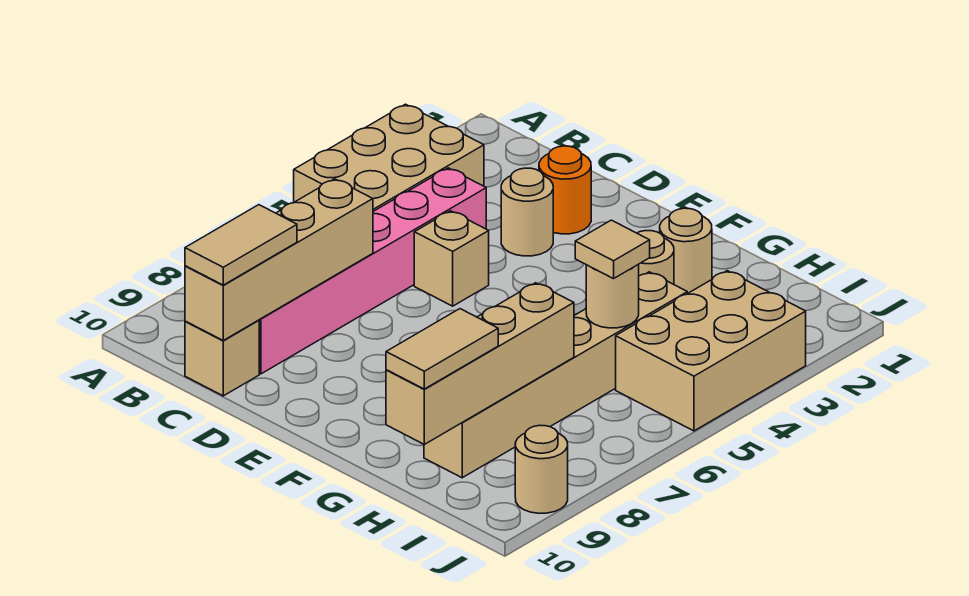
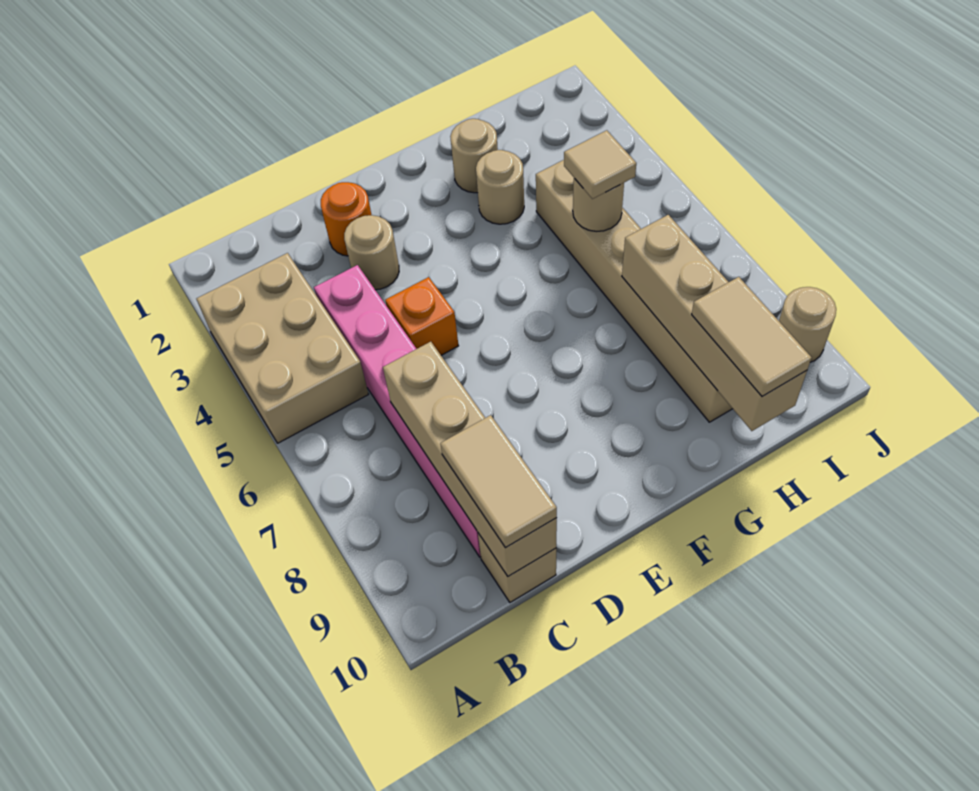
tan brick D5 level 1 -> orange brick D5 level 1
tan brick I3:J5 level 1 -> none

